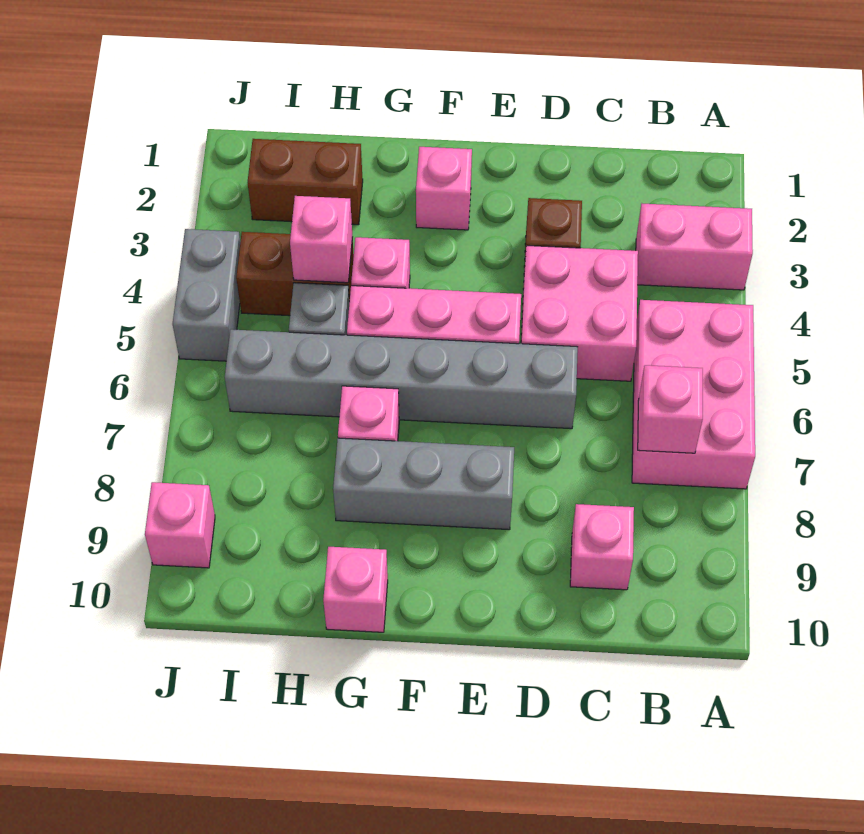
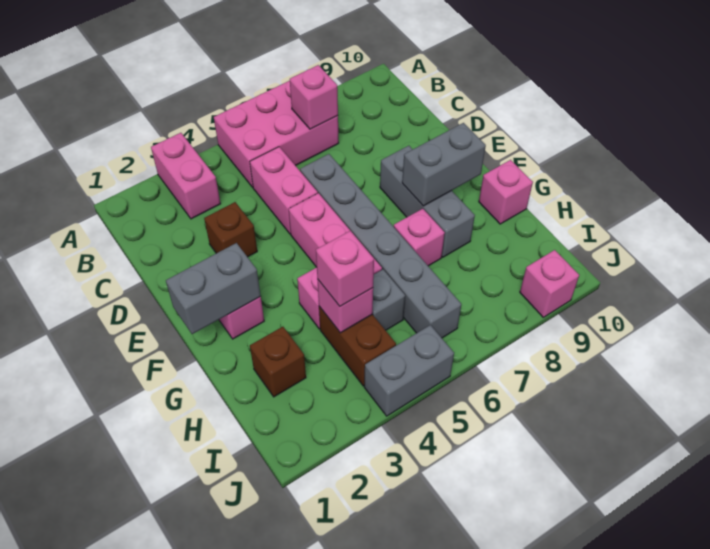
pink brick C4:D5 level 1 -> pink brick C5:D5 level 1
pink brick C9 level 1 -> pink brick H4 level 3
none -> grey brick F1:F2 level 2
none -> grey brick F8:F9 level 2
brown brick H2:I2 level 1 -> brown brick H2 level 1

